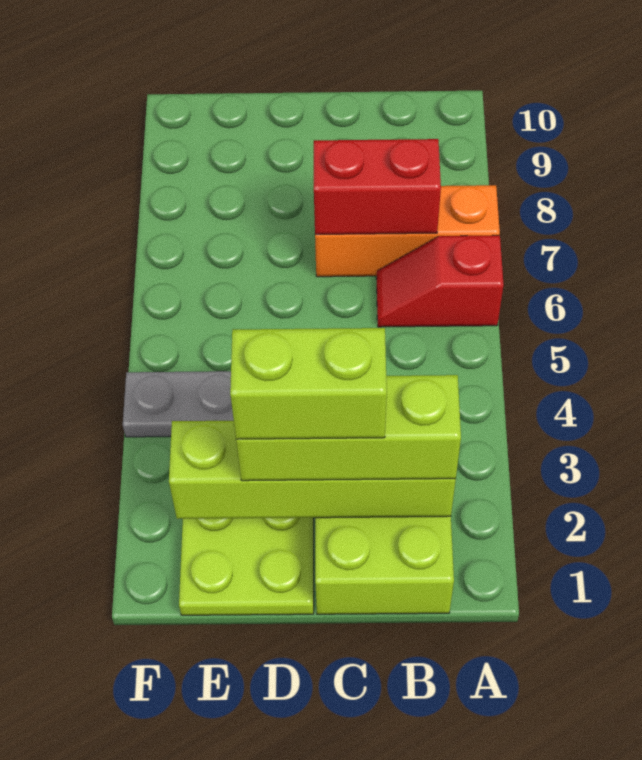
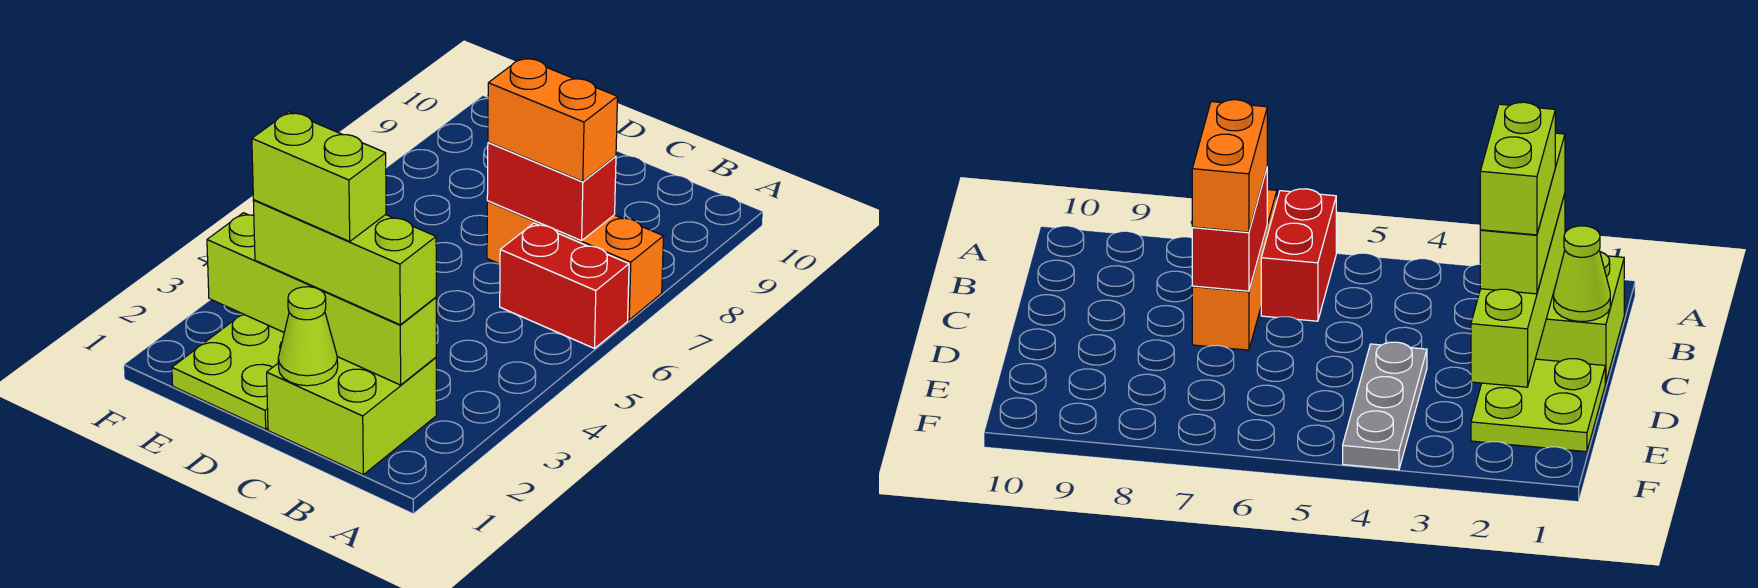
red slope A6:B6 level 1 top A -> red brick A6:B6 level 1
none -> orange brick B7:C7 level 3
none -> lime cone C1 level 2

